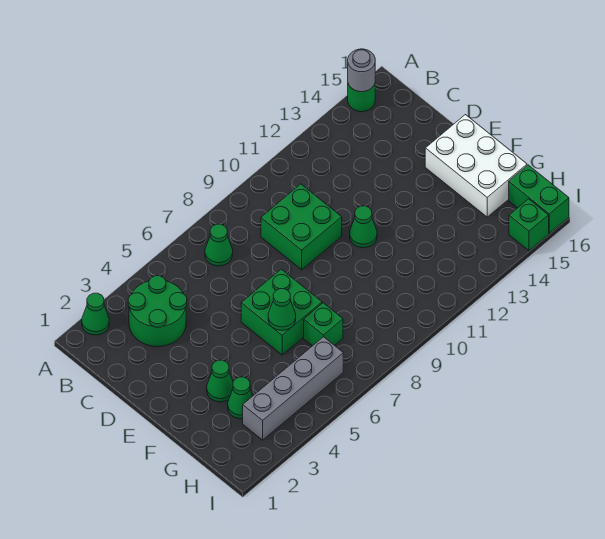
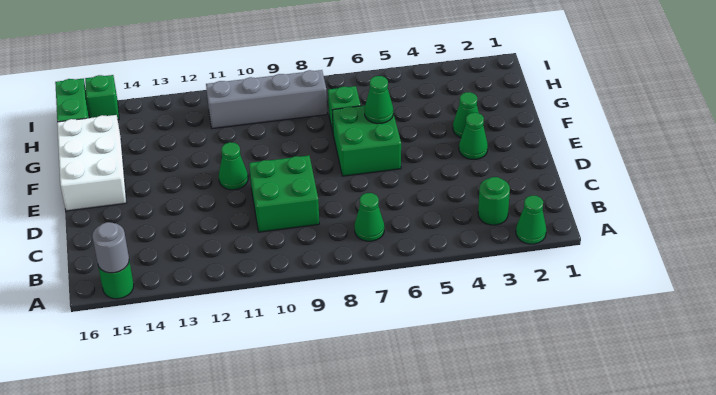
green round brick B3:C4 level 1 -> green round brick B3 level 1
green cone G3 level 1 -> green cone E3 level 1
grey brick H3:H6 level 1 -> grey brick H8:H11 level 1

